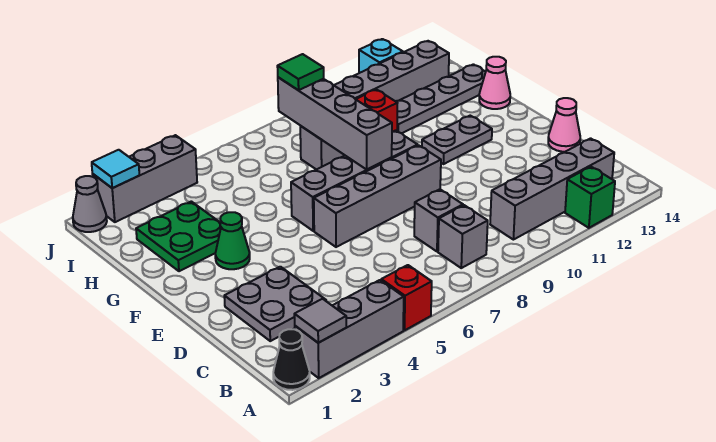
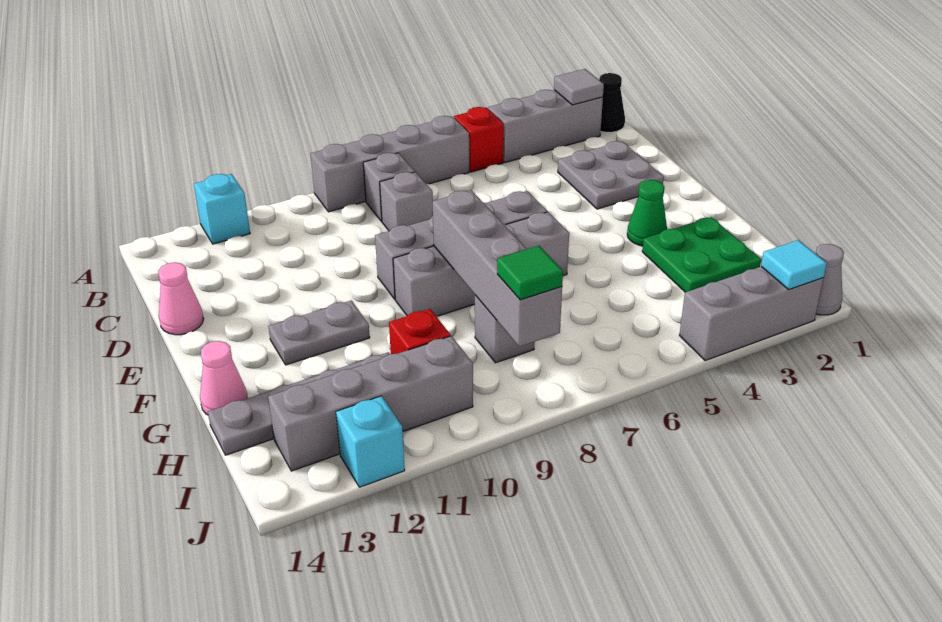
green brick A12 level 1 -> cyan brick A12 level 1
grey brick B10:B13 level 1 -> grey brick A6:A9 level 1

